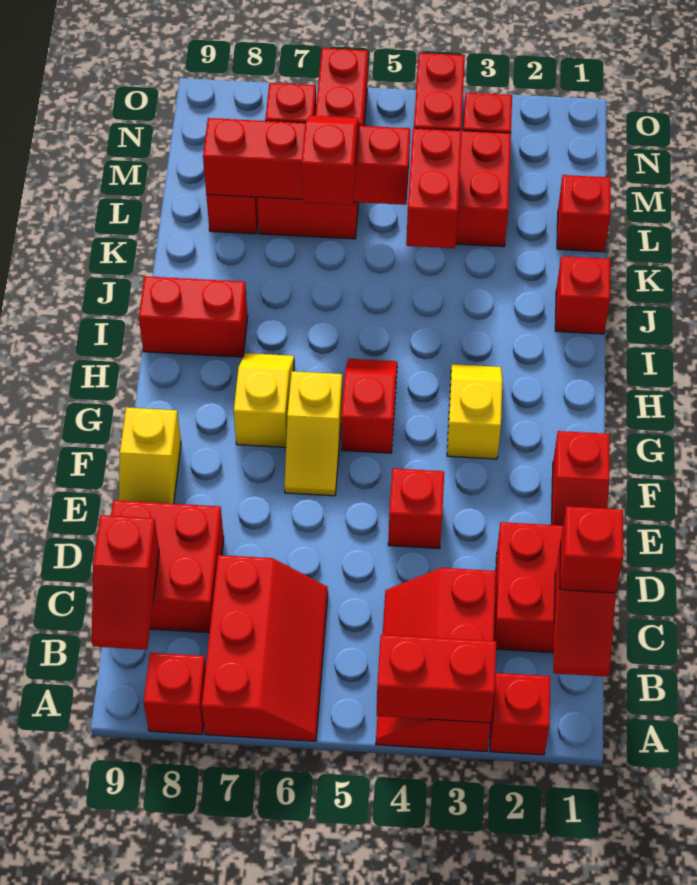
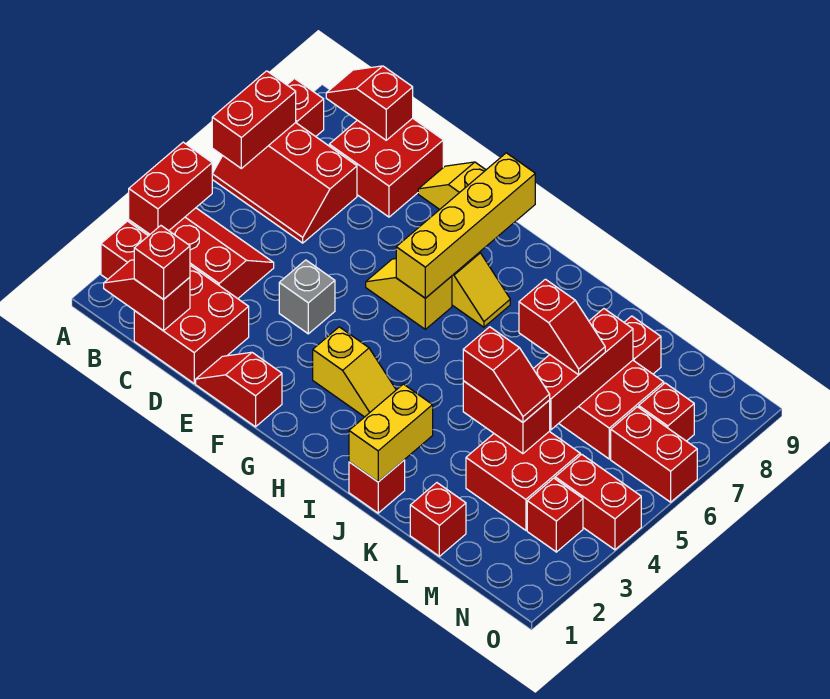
red brick E4 level 1 -> grey brick E4 level 1
red slope G5:H5 level 1 top G -> red slope K4:L4 level 3 top K
none -> yellow brick G6:G9 level 2
red brick I8:I9 level 1 -> red brick A6:A7 level 2
none -> yellow brick J1:J2 level 2
red brick L5:L8 level 2 -> red brick L5:L7 level 2

